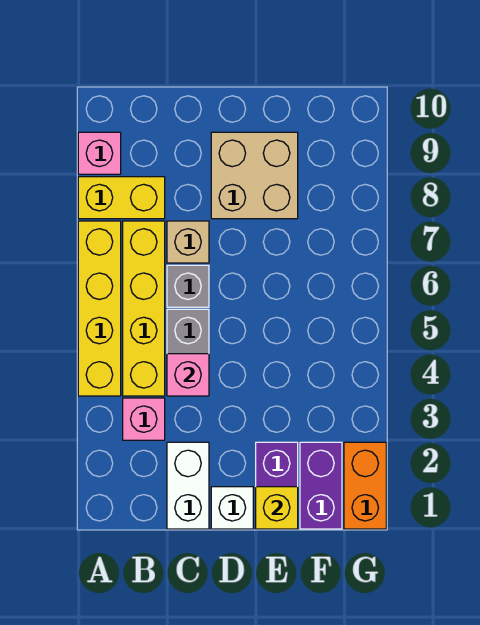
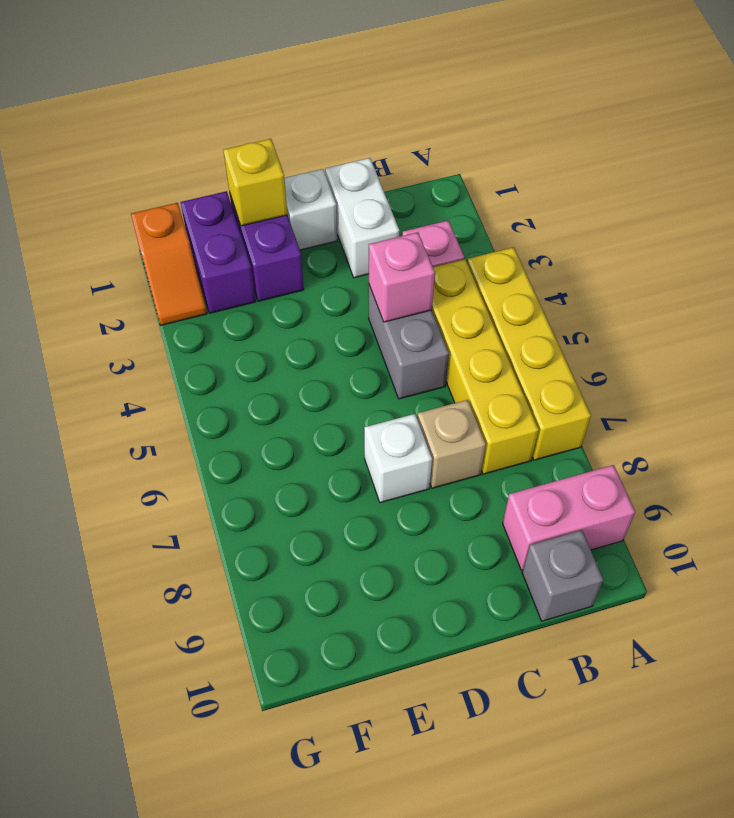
yellow brick A8:B8 level 1 -> none
pink brick A9 level 1 -> pink brick A9:B9 level 1
grey brick C6 level 1 -> grey brick B10 level 1
none -> white brick D7 level 1
tan brick D8:E9 level 1 -> none
orange brick G1:G2 level 1 -> orange slope G1:G2 level 1 top 1

